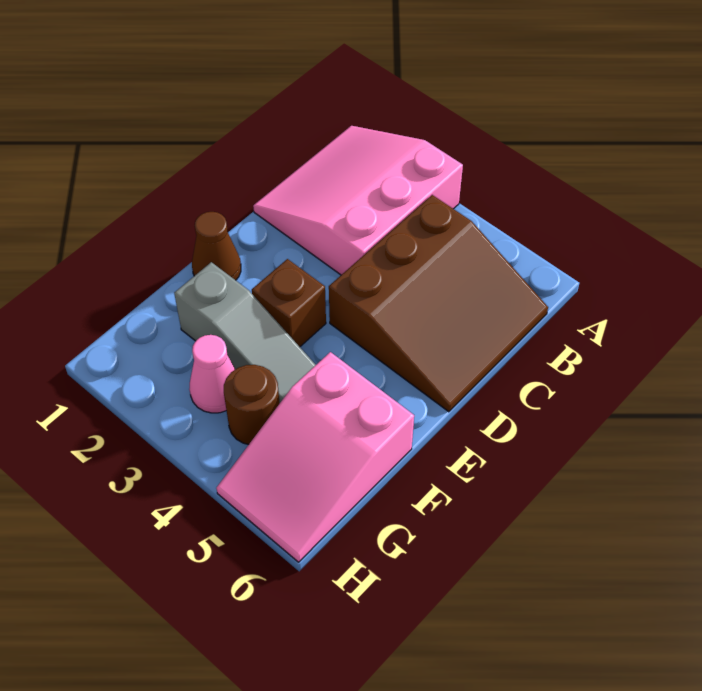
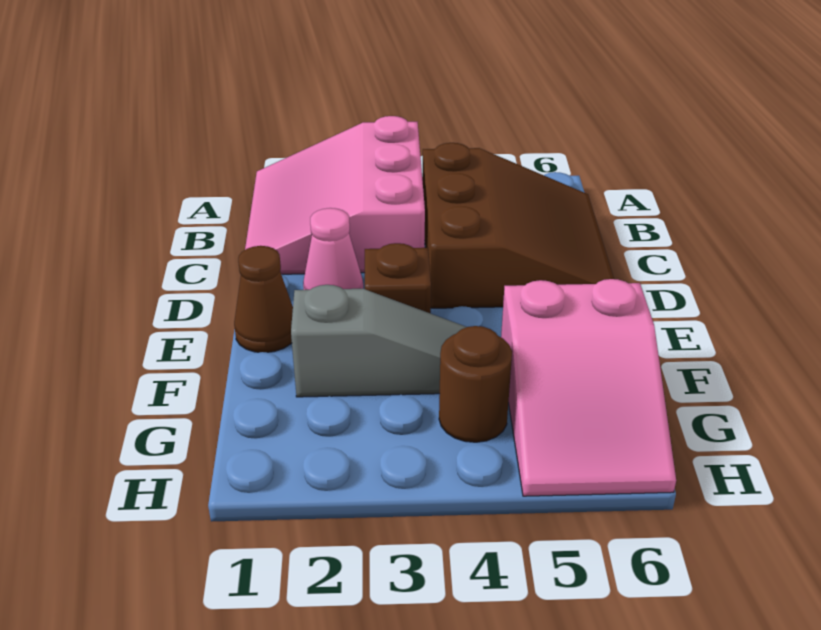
pink cone G3 level 1 -> pink cone D2 level 1

